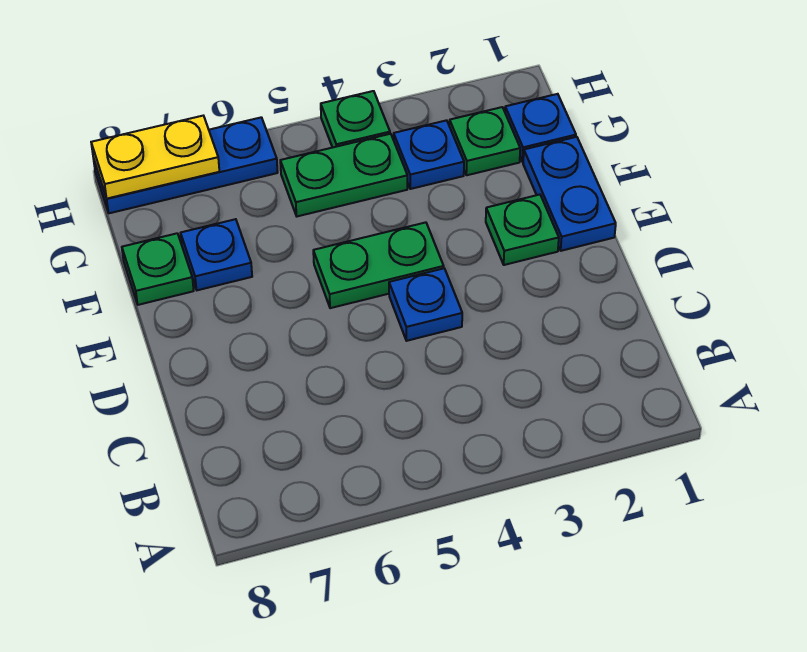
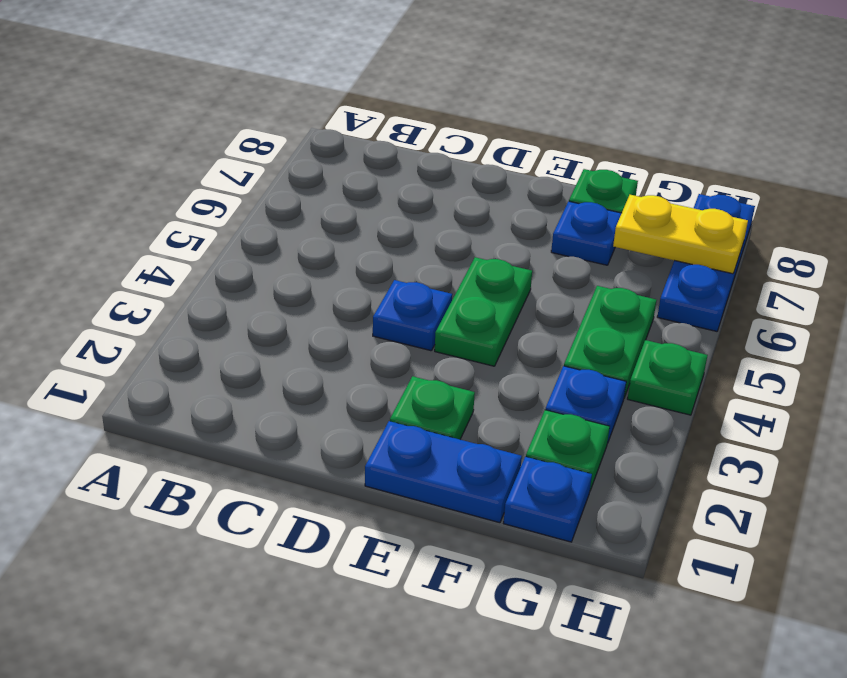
yellow plate H7:H8 level 2 -> yellow plate G7:H7 level 2

